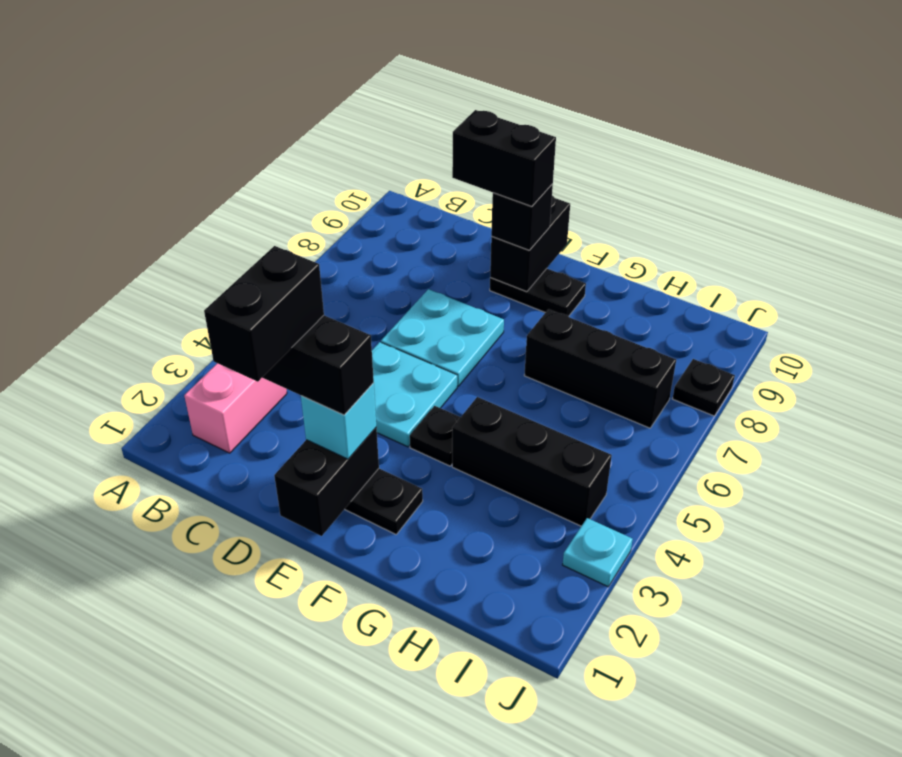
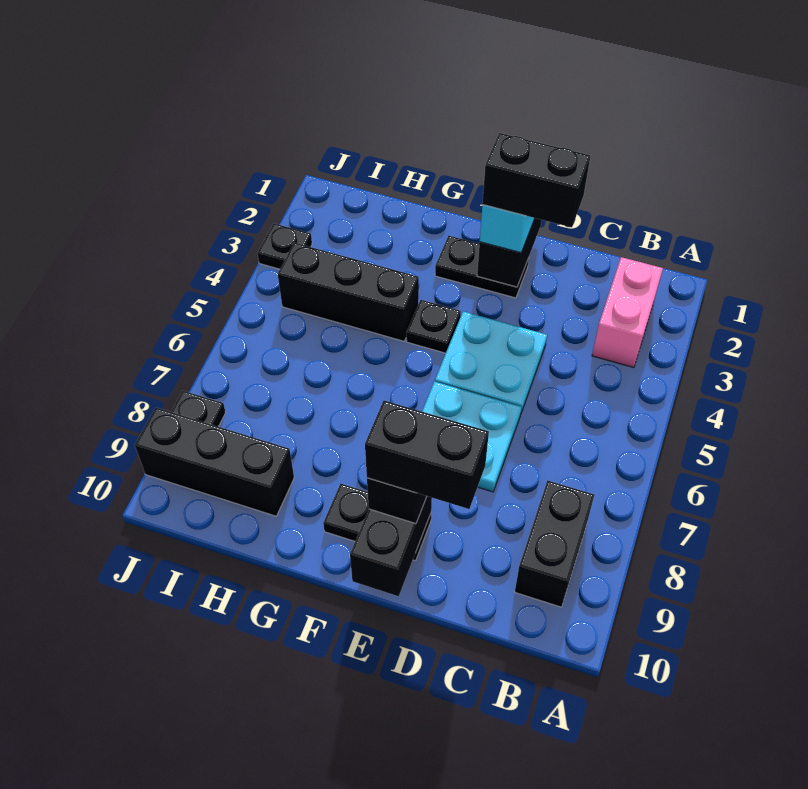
black brick D1:D2 level 5 -> black brick B8:B9 level 1
black brick G7:I7 level 1 -> black brick H9:J9 level 1
cyan plate J3 level 1 -> black plate J3 level 1

